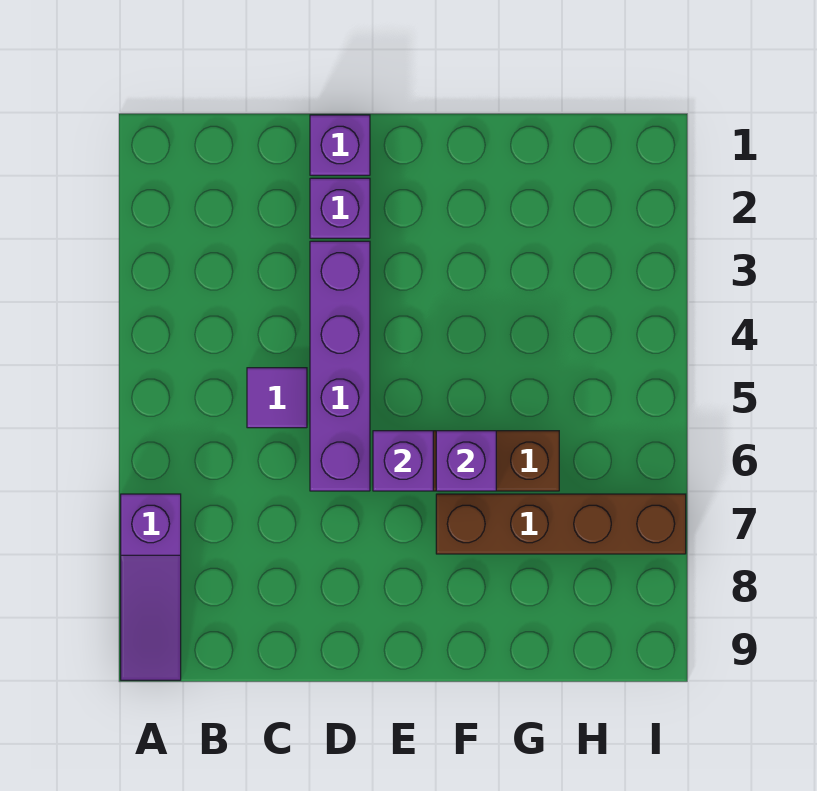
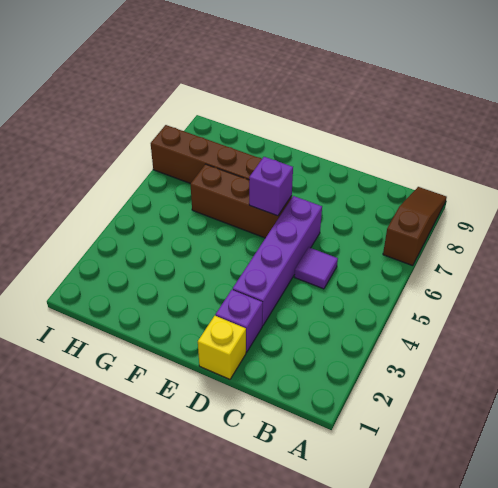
purple slope A7:A9 level 1 top 7 -> brown slope A7:A9 level 1 top 7
purple brick D1 level 1 -> yellow brick D1 level 1
purple brick F6 level 2 -> none

